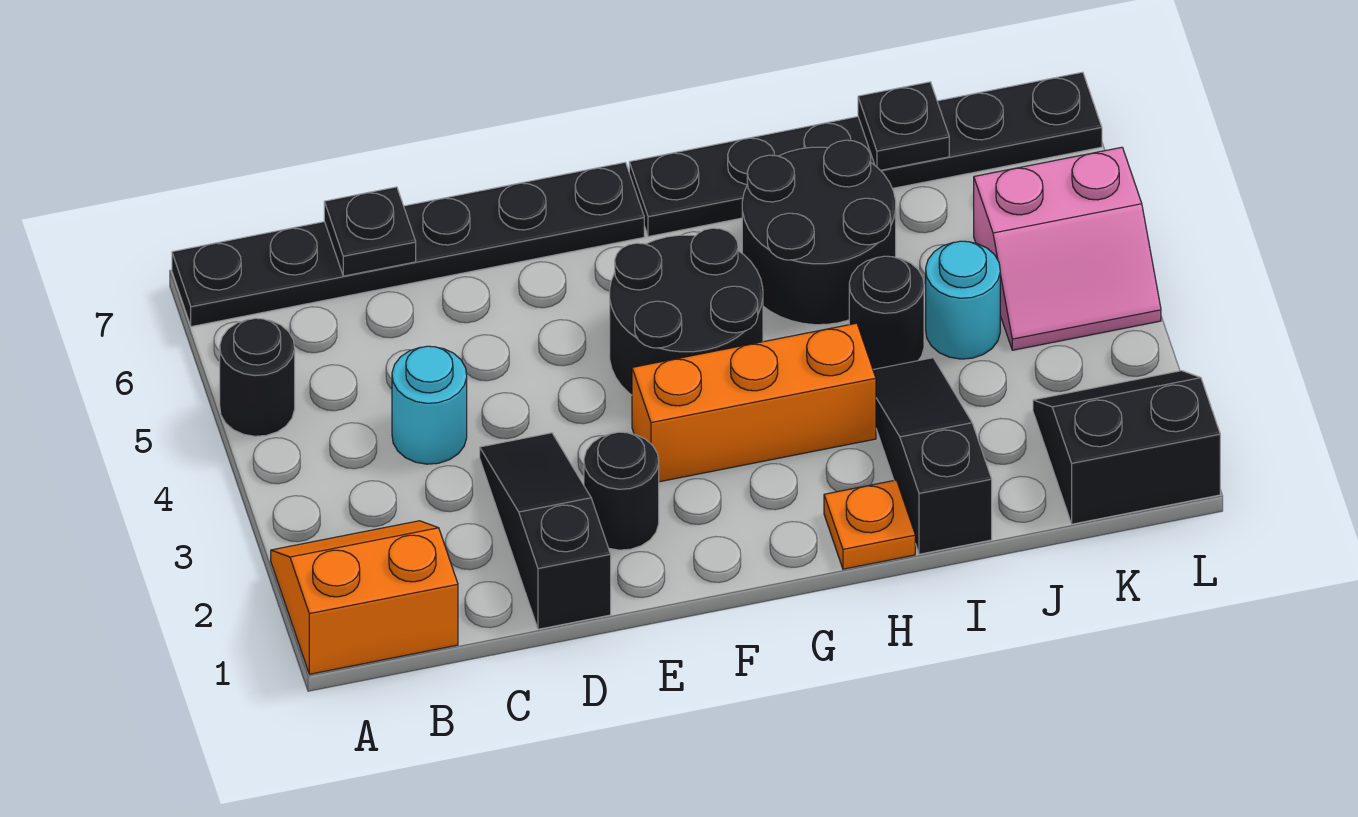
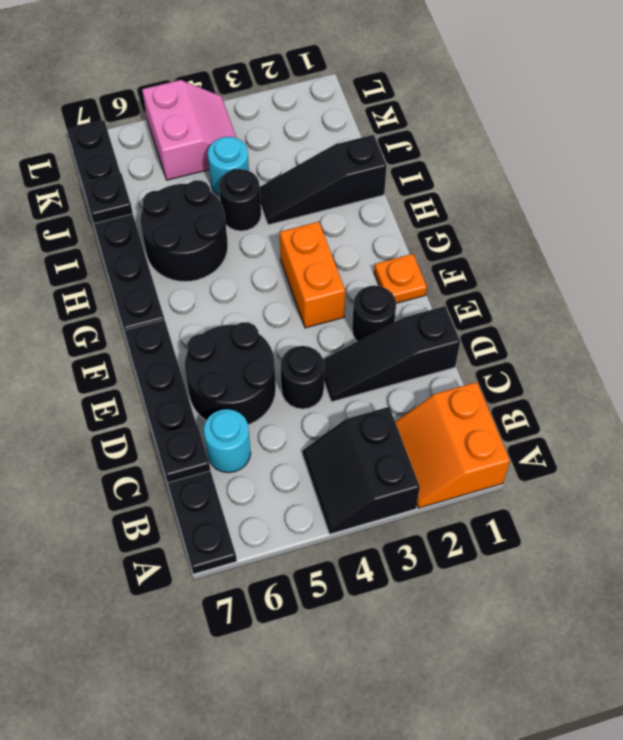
black round brick A5 level 1 -> black round brick D4 level 1
cyan round brick C4 level 1 -> cyan round brick C6 level 1
orange brick F3:H3 level 1 -> orange brick F3:G3 level 1
black round brick F4:G5 level 1 -> black round brick D5:E6 level 1
orange plate H1 level 1 -> orange plate F1 level 1
black slope K1:L2 level 1 top 1 -> black slope A3:B4 level 1 top 3

